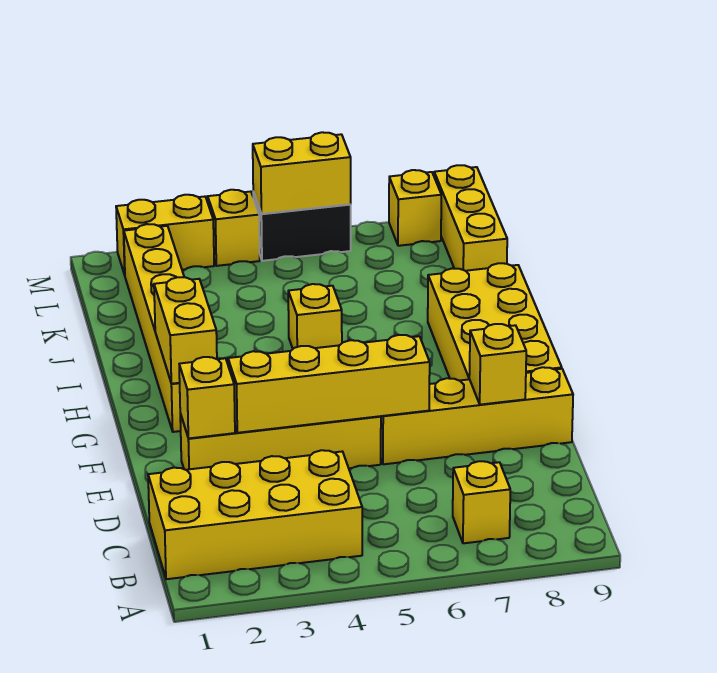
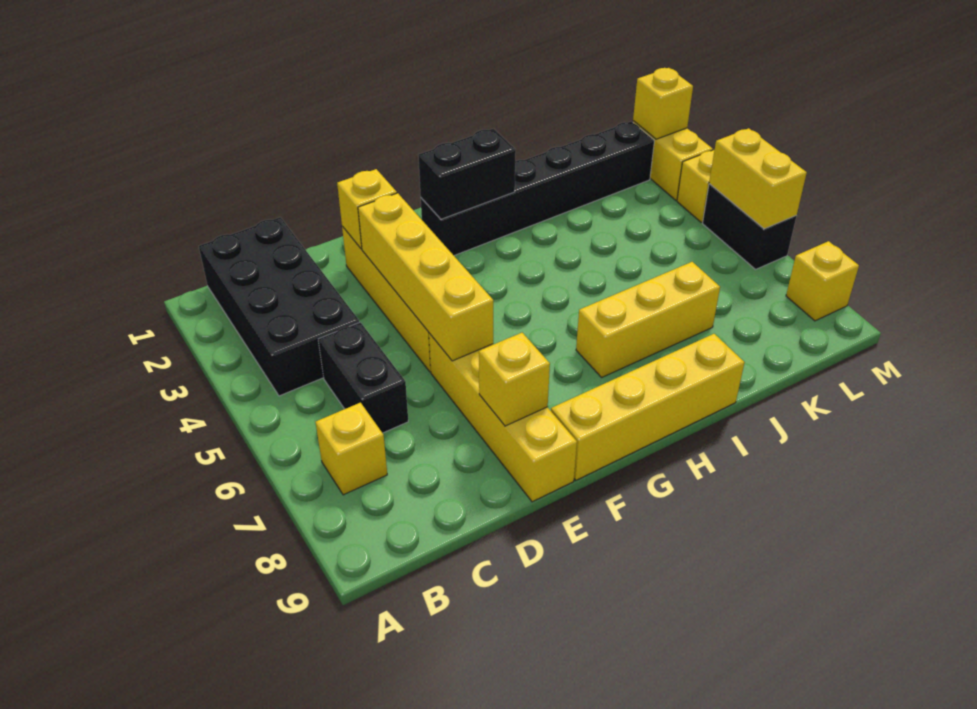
yellow brick B1:C4 level 1 -> black brick B1:C4 level 1
none -> black brick C5:C6 level 1
yellow brick F8:I9 level 1 -> yellow brick F9:I9 level 1
yellow brick G2:L2 level 1 -> black brick G2:L2 level 1
yellow brick G2:H2 level 2 -> black brick G2:H2 level 2
yellow brick I5 level 1 -> yellow brick M2 level 2
yellow brick K9:M9 level 1 -> yellow brick H7:J7 level 1

